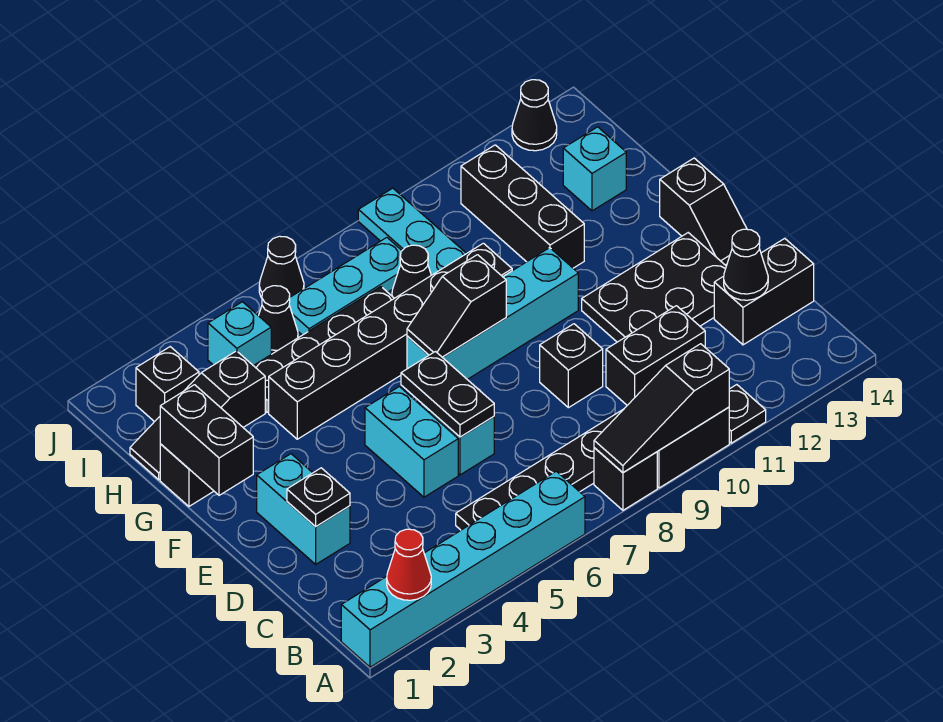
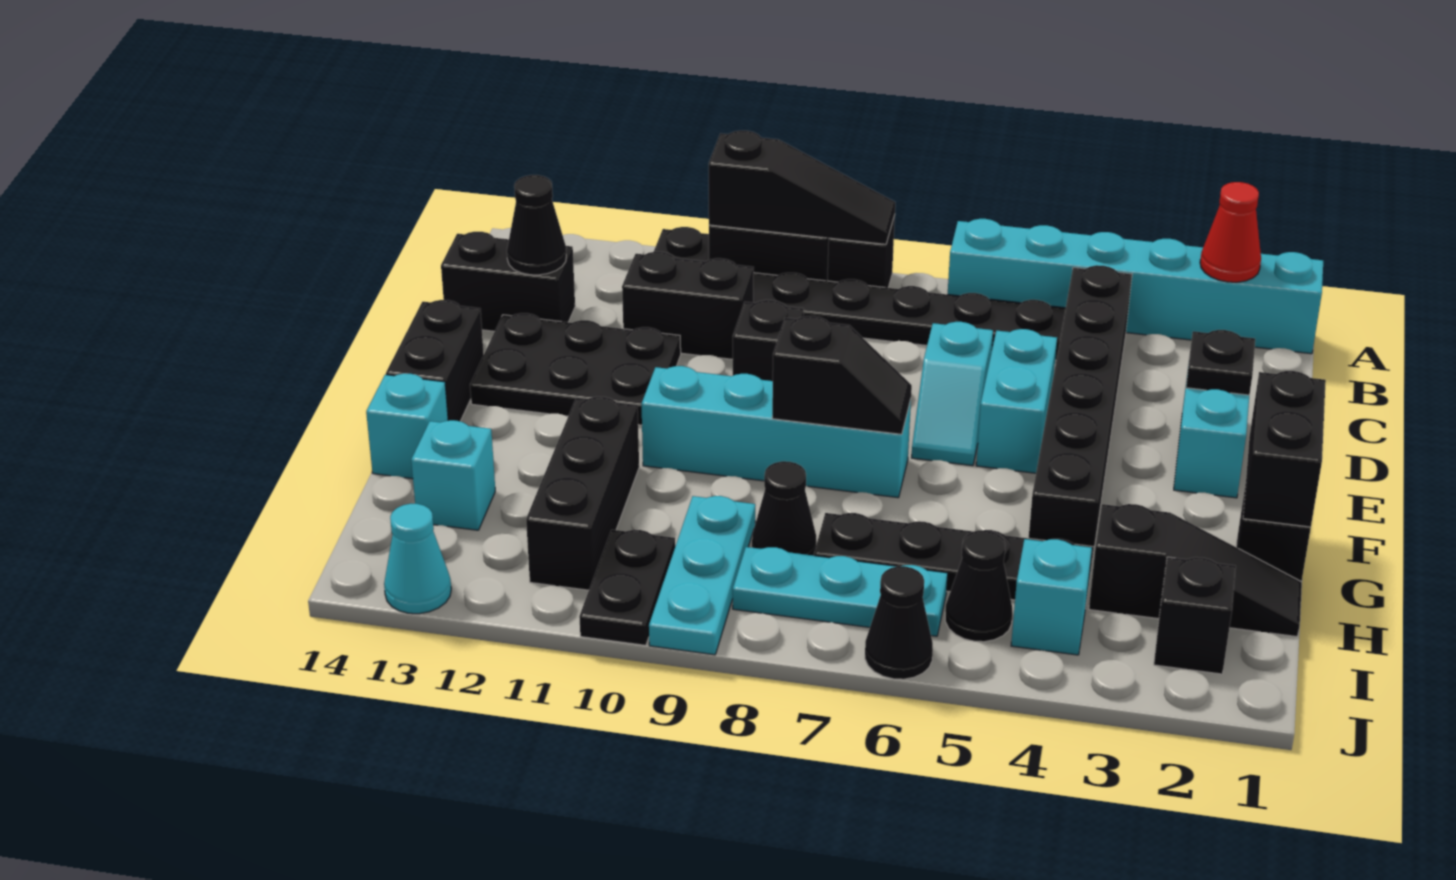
black plate D6:E6 level 2 -> black plate I10:J10 level 1
black slope E14:F14 level 1 top F -> black brick E14:F14 level 1
black brick G4:G9 level 1 -> black brick B4:G4 level 1
none -> cyan brick G14 level 1
black cone J13 level 1 -> cyan cone J13 level 1

